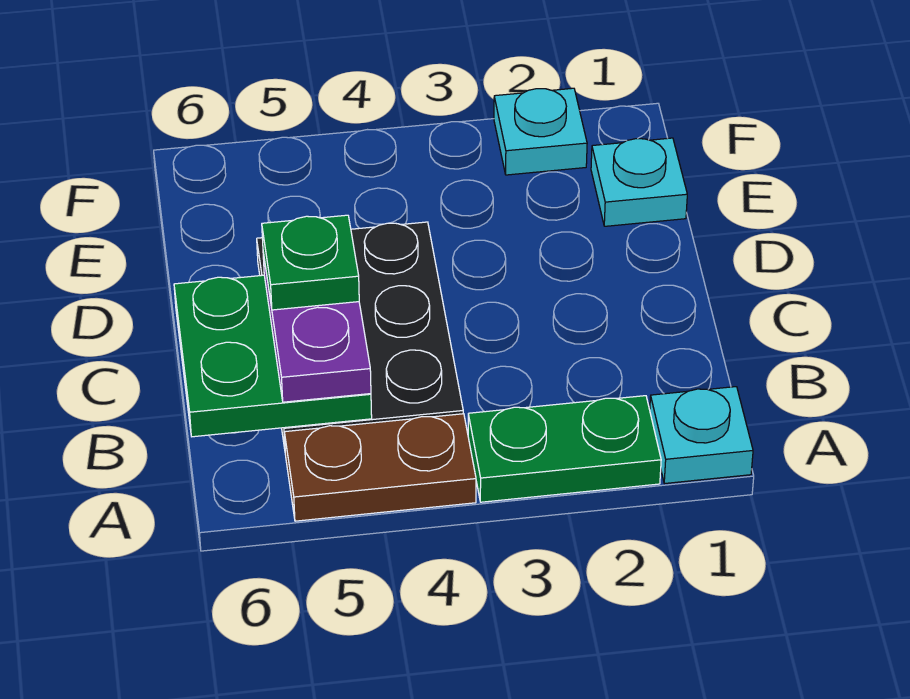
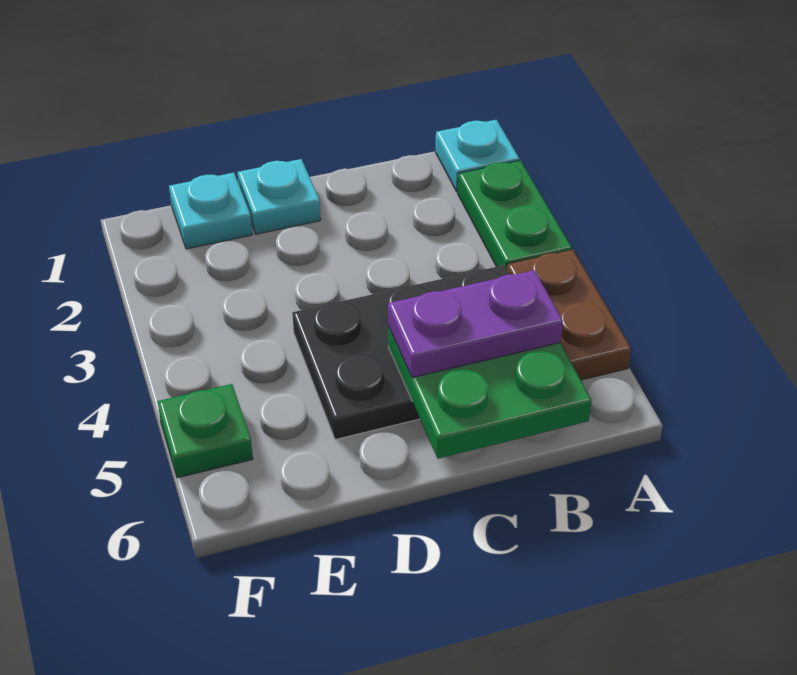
green plate C5 level 4 -> green plate F5 level 1
cyan plate F2 level 1 -> cyan plate D1 level 1

